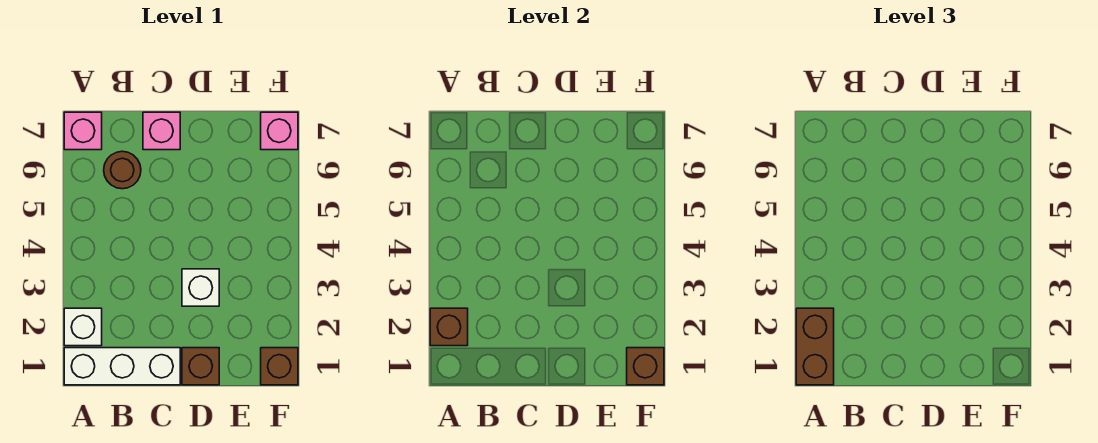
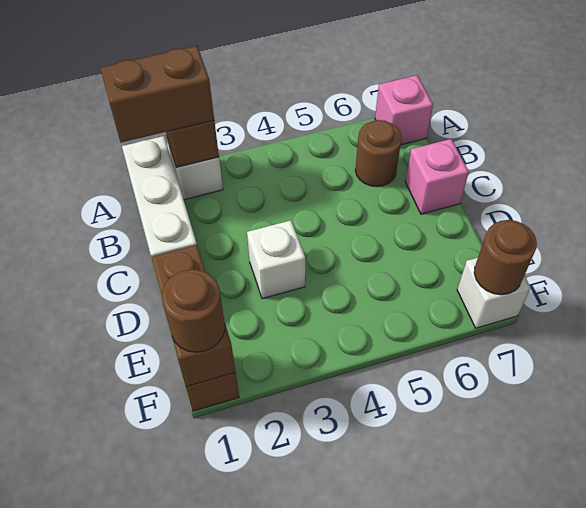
none -> brown round brick F1 level 3
pink brick F7 level 1 -> white brick F7 level 1
none -> brown round brick F7 level 2

